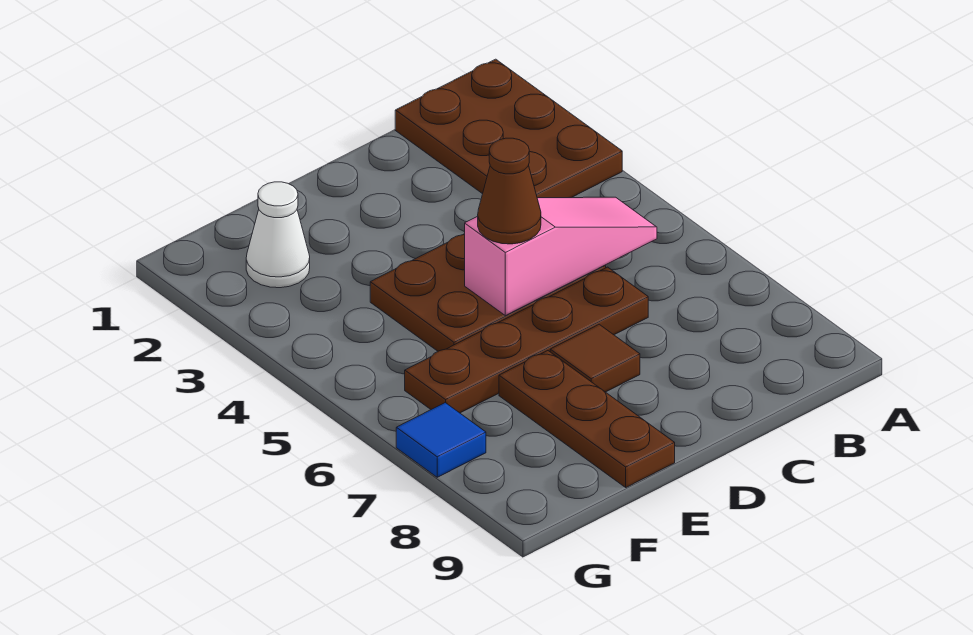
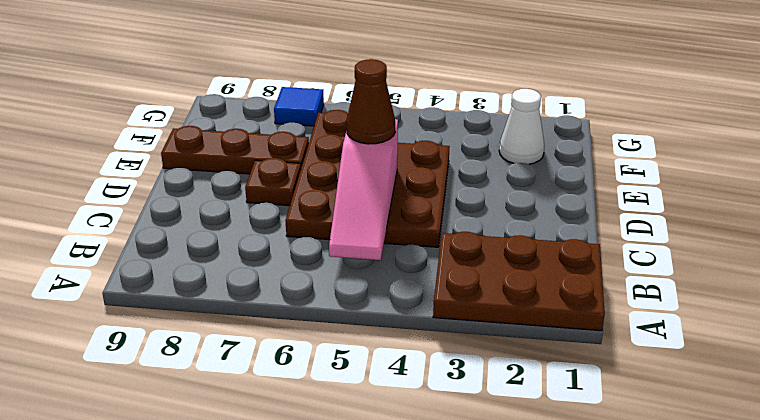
brown tile D7 level 1 -> brown plate D7 level 1

